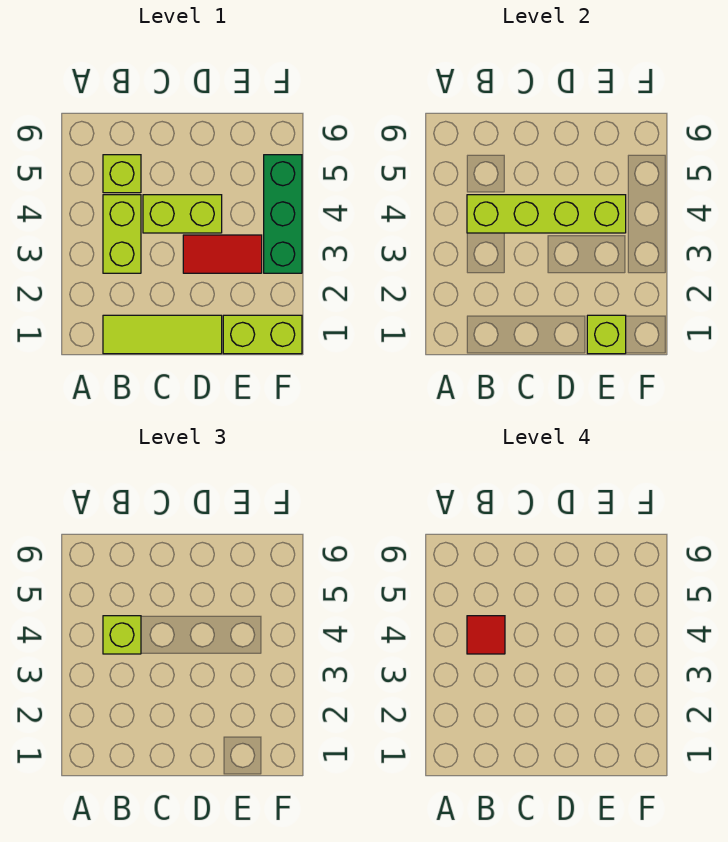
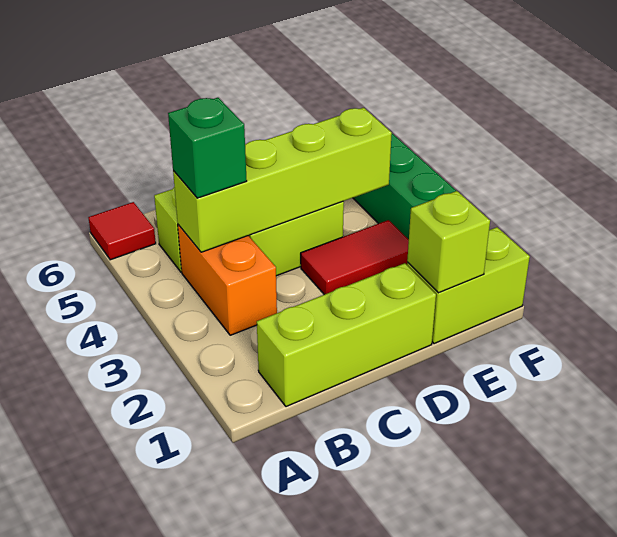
lime tile B1:D1 level 1 -> lime brick B1:D1 level 1
lime brick B3:B4 level 1 -> orange brick B3:B4 level 1
lime brick B4 level 3 -> green brick B4 level 3
red tile B4 level 4 -> red tile A6 level 1

